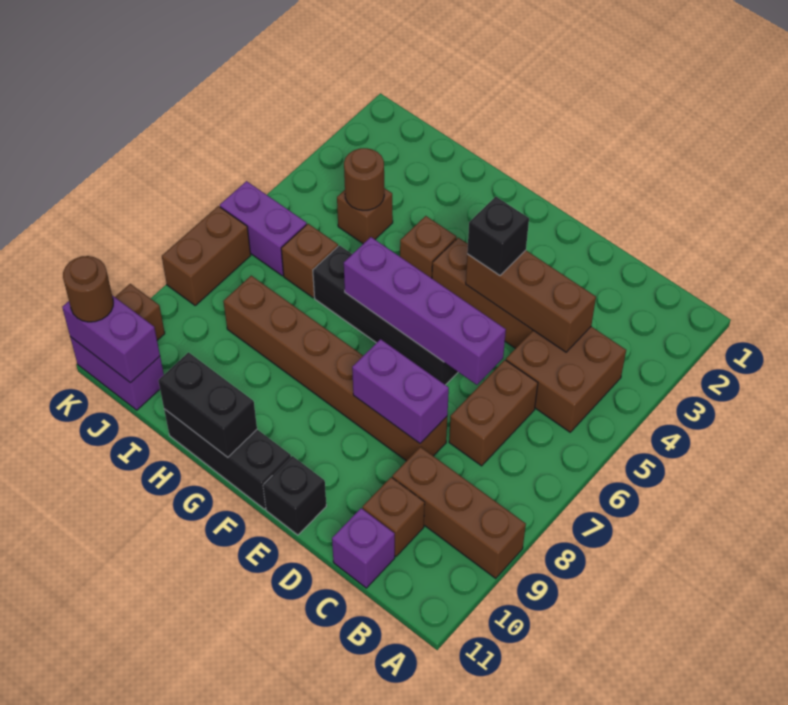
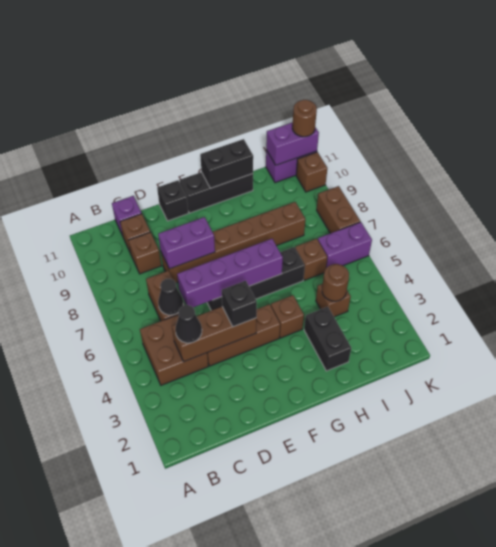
brown brick A9:C9 level 1 -> brown brick C9 level 1
none -> black cone C4 level 3
none -> black cone C6 level 2
none -> black brick H2:H3 level 1

